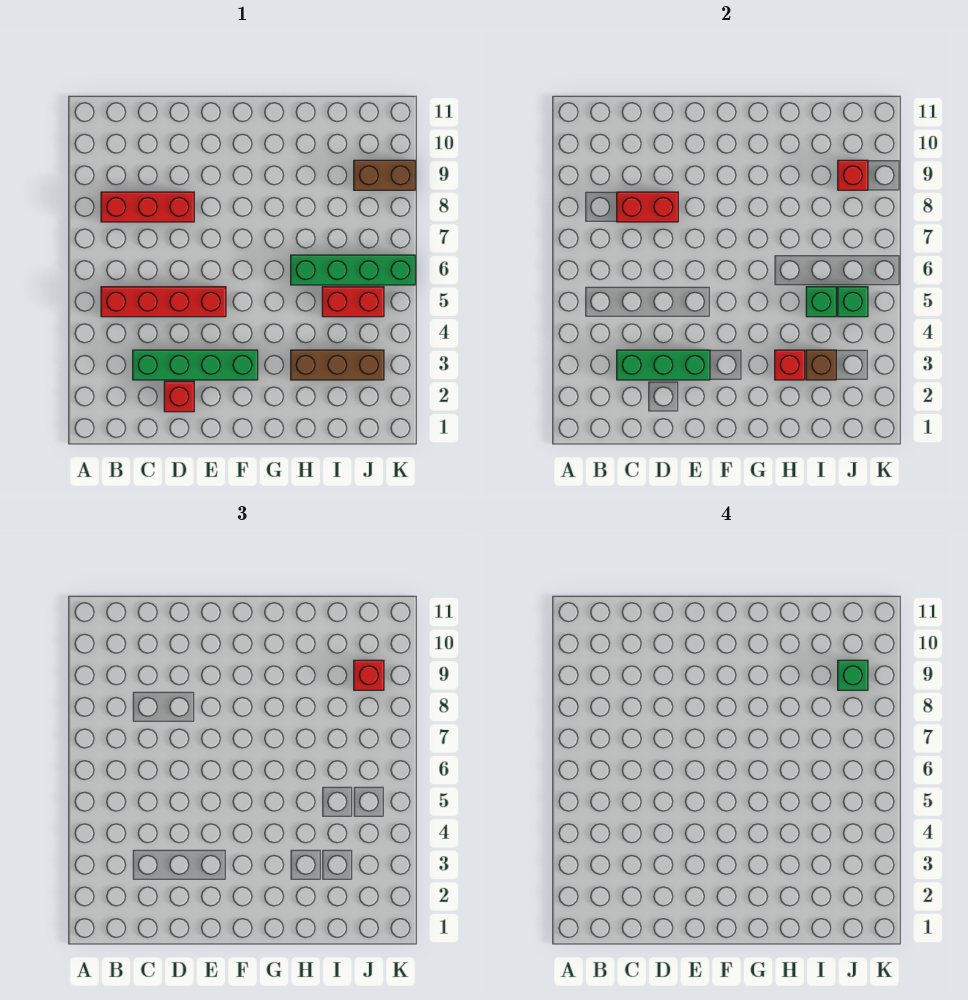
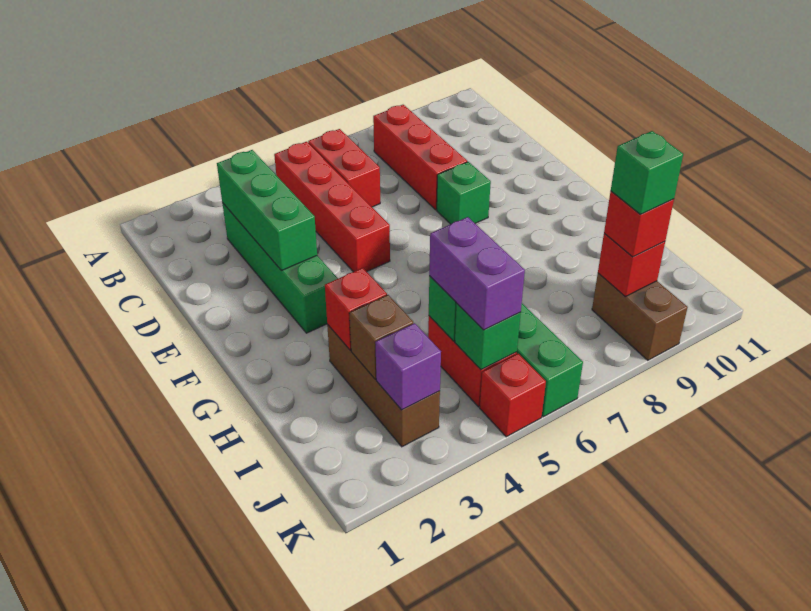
red brick C8:D8 level 2 -> red brick B6:C6 level 1
red brick D2 level 1 -> red brick K5 level 1
none -> green brick E8 level 1
none -> purple brick I5:J5 level 3
none -> purple brick J3 level 2

